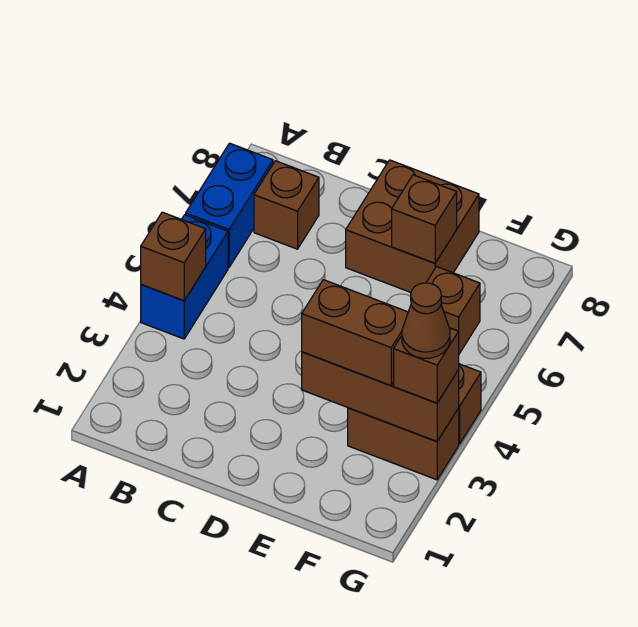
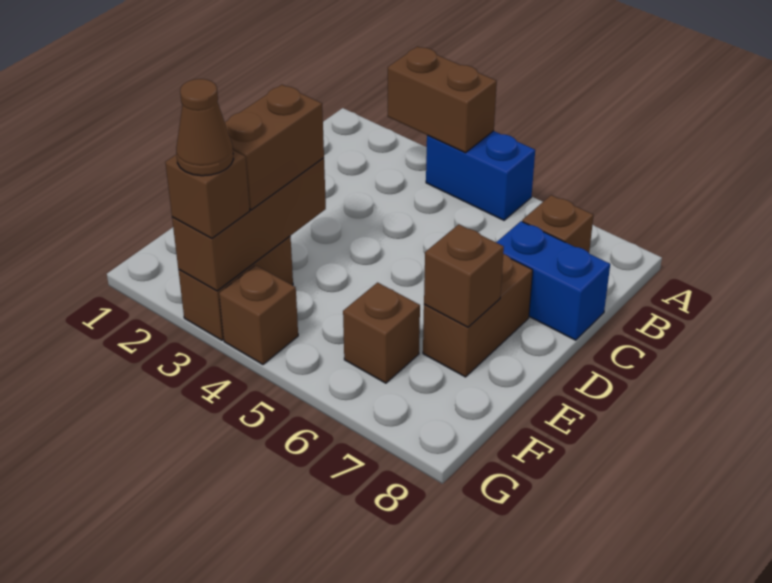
brown brick A4 level 2 -> brown brick A3:A4 level 2
blue brick A6:A7 level 1 -> blue brick C7:C8 level 1
brown brick D7:E8 level 1 -> brown brick D7:E7 level 1

